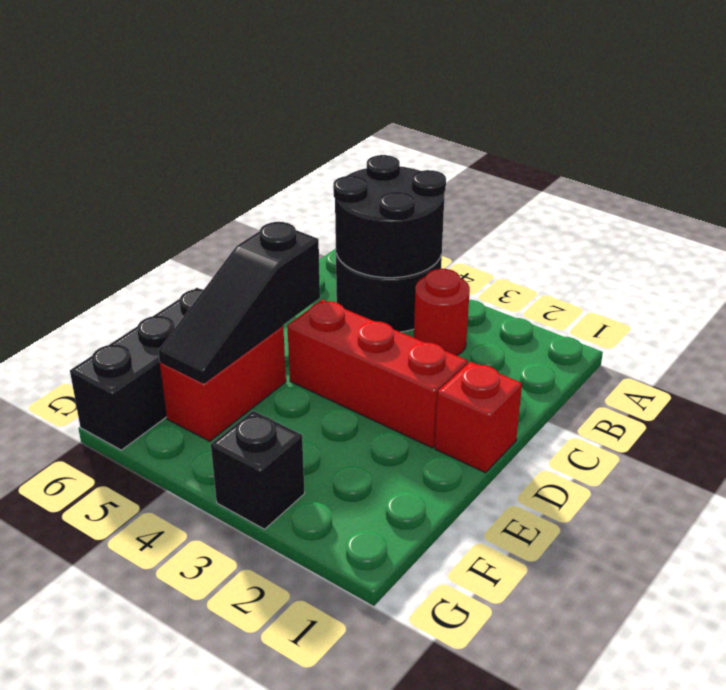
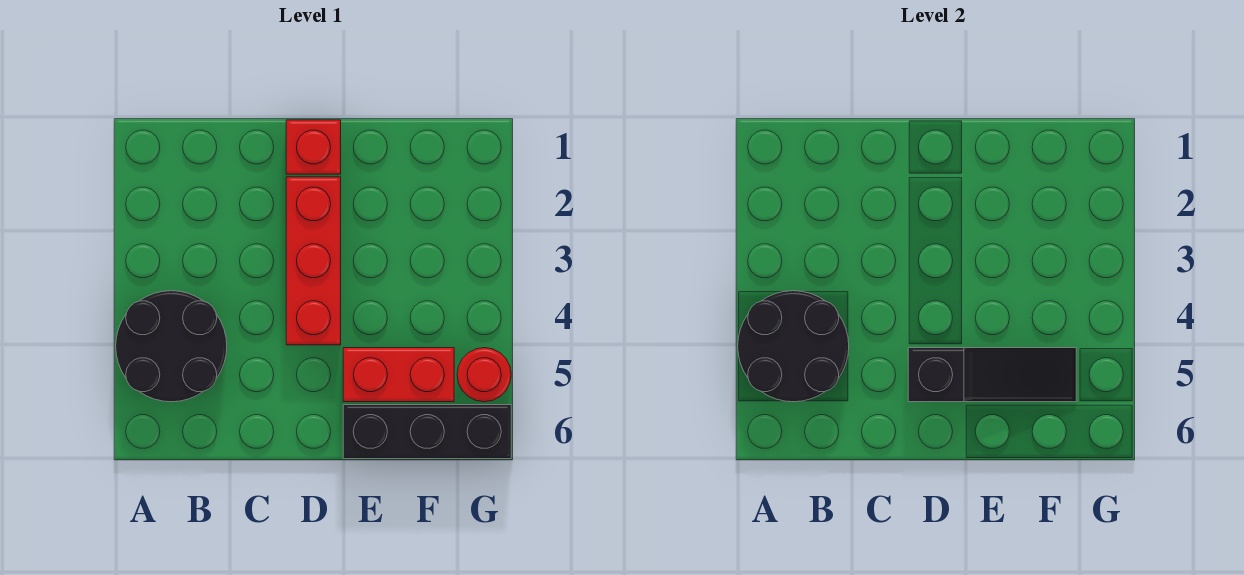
red round brick B3 level 1 -> red round brick G5 level 1
black brick G3 level 1 -> none

